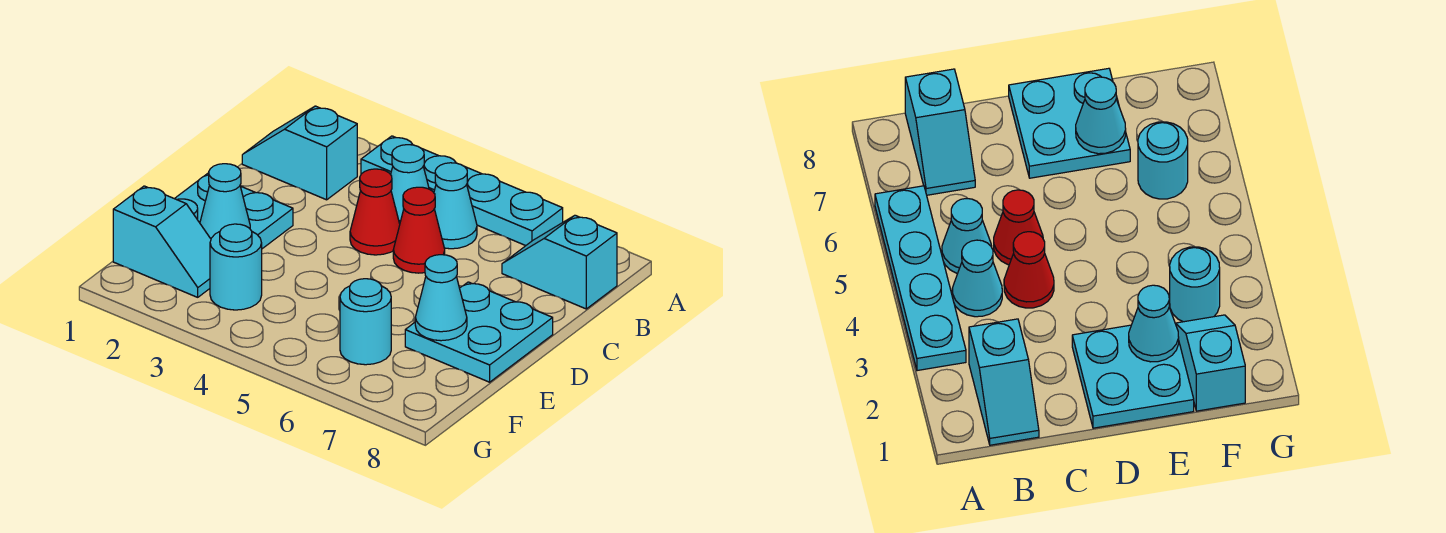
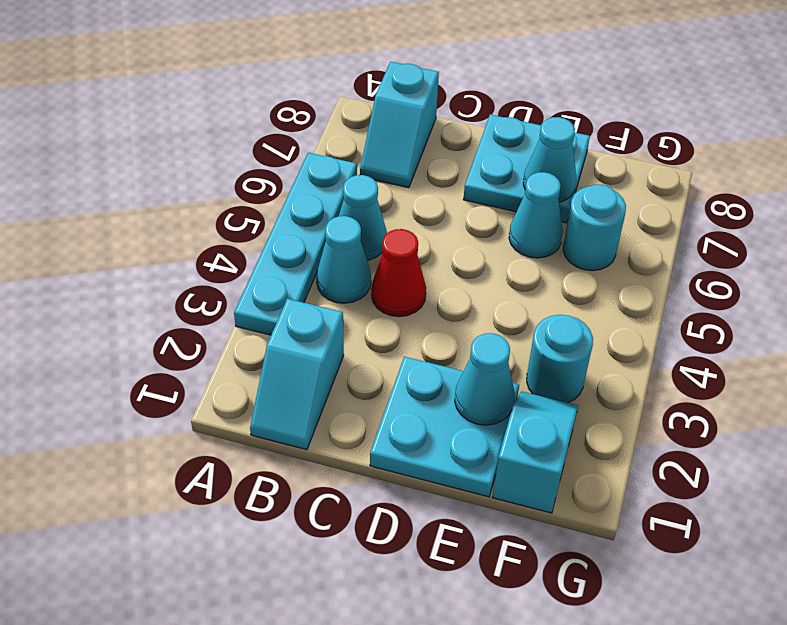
red cone C5 level 1 -> none
none -> cyan cone E6 level 1

